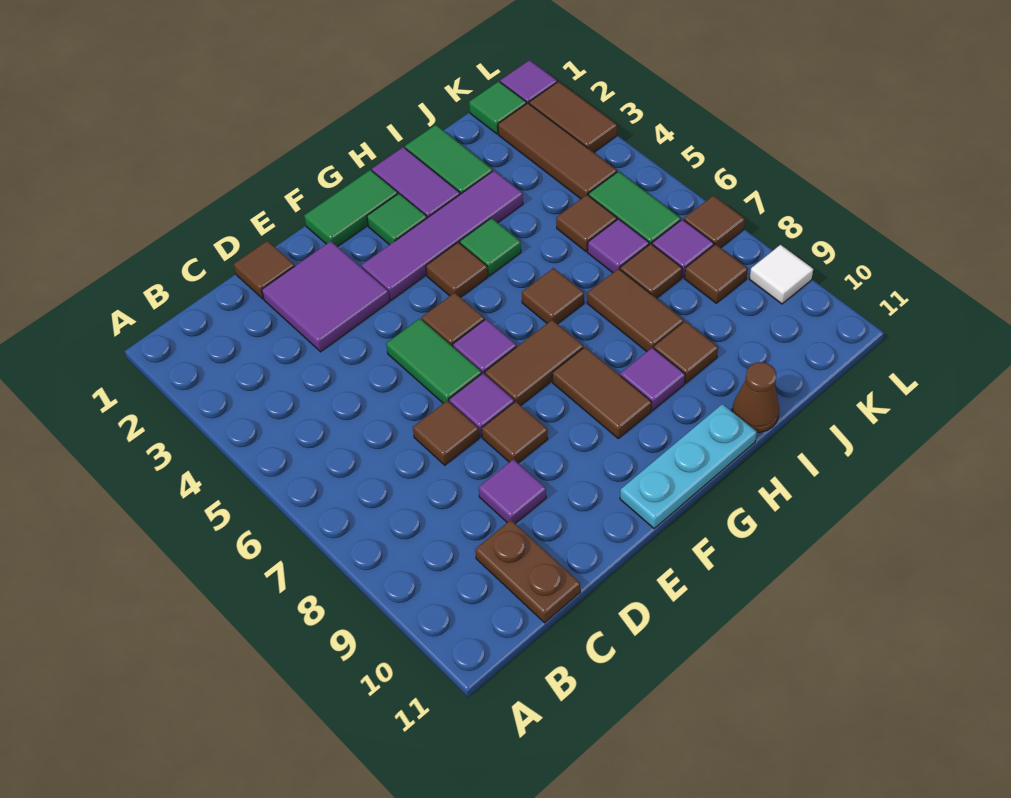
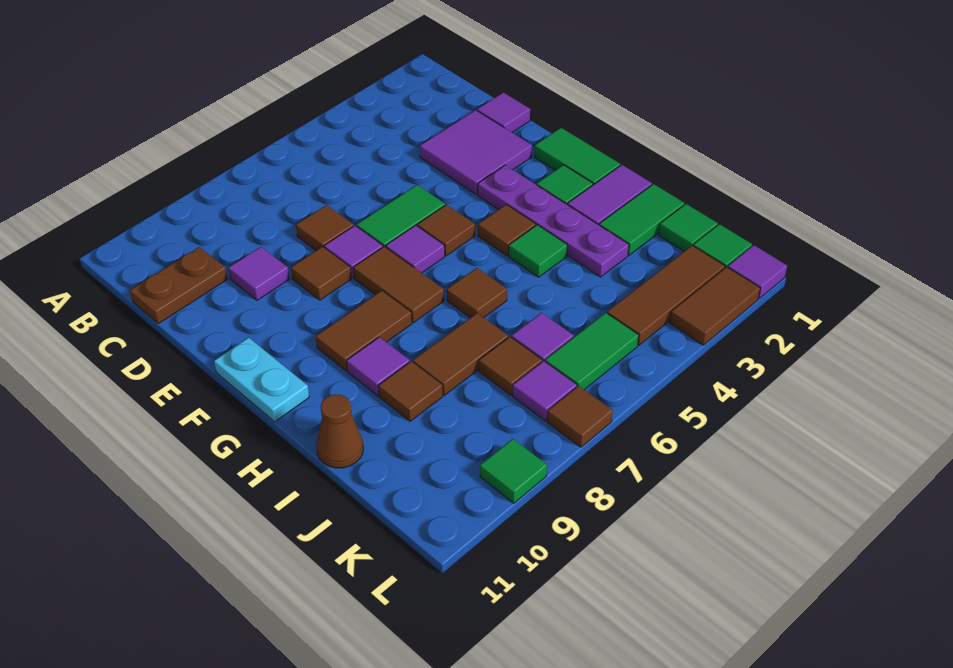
brown tile D1 level 1 -> purple tile D1 level 1
purple tile F3:I3 level 1 -> purple plate F3:I3 level 1
cyan plate F11:H11 level 1 -> cyan plate F11:G11 level 1
none -> green tile J1 level 1
brown tile J5 level 1 -> none
brown tile K8 level 1 -> none
white tile L9 level 1 -> green tile L9 level 1

